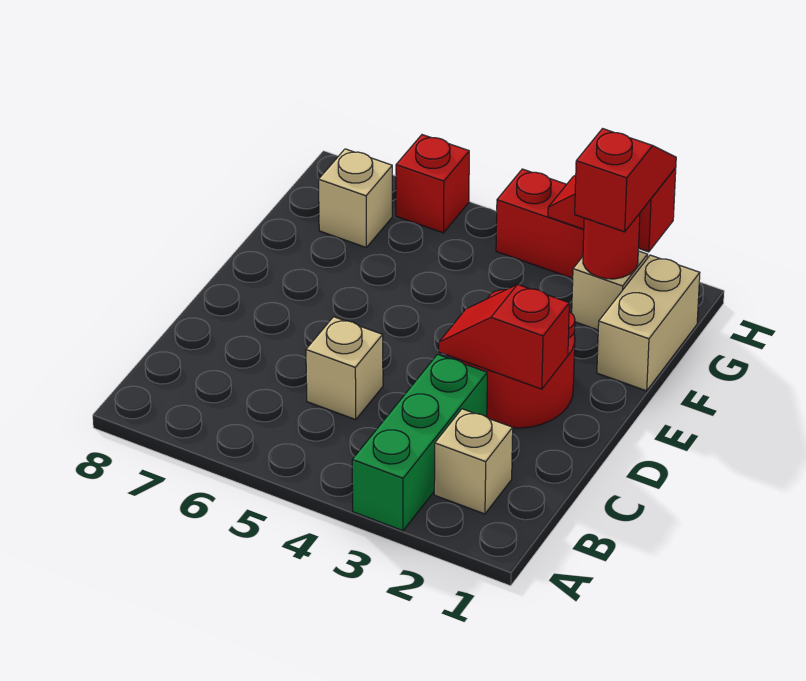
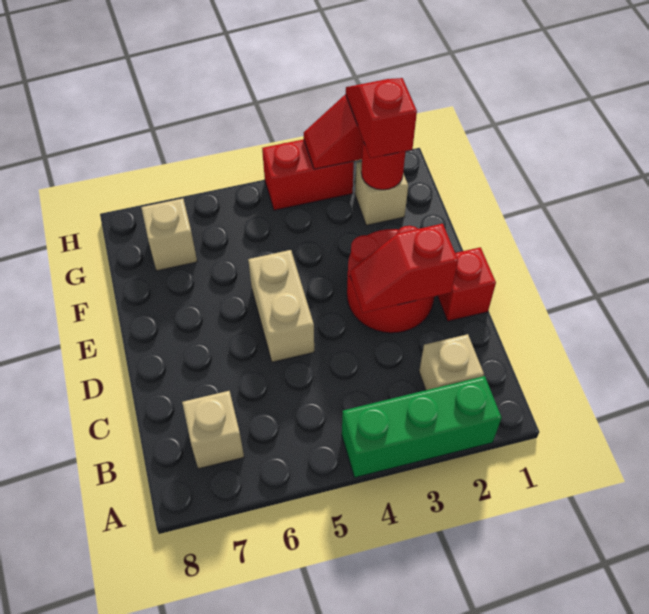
green brick A3:C3 level 1 -> green brick A2:A4 level 1
tan brick C5 level 1 -> tan brick B7 level 1
tan brick F1:G1 level 1 -> tan brick D5:E5 level 1
red brick H6 level 1 -> red brick D1 level 1

